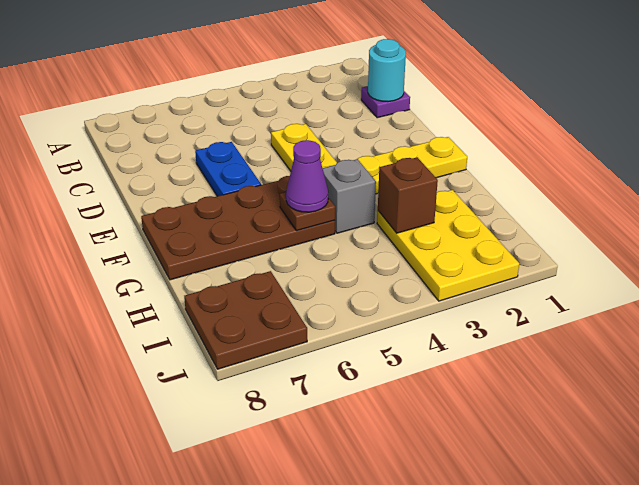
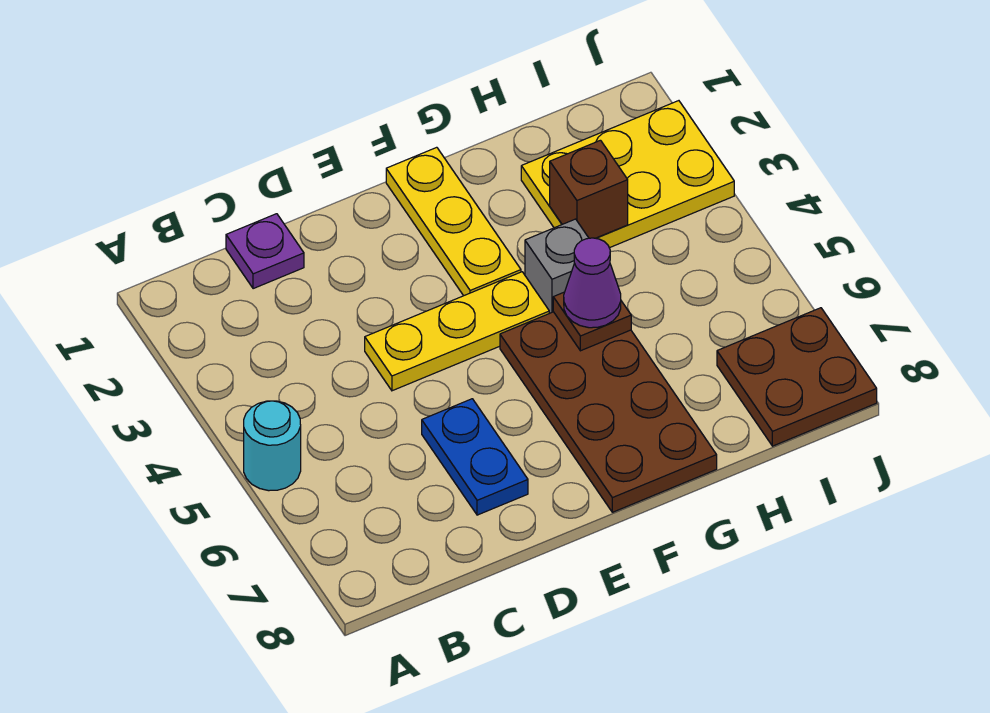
cyan round brick C1 level 2 -> cyan round brick A5 level 1
blue plate D6:E6 level 1 -> blue plate D6:D7 level 1

